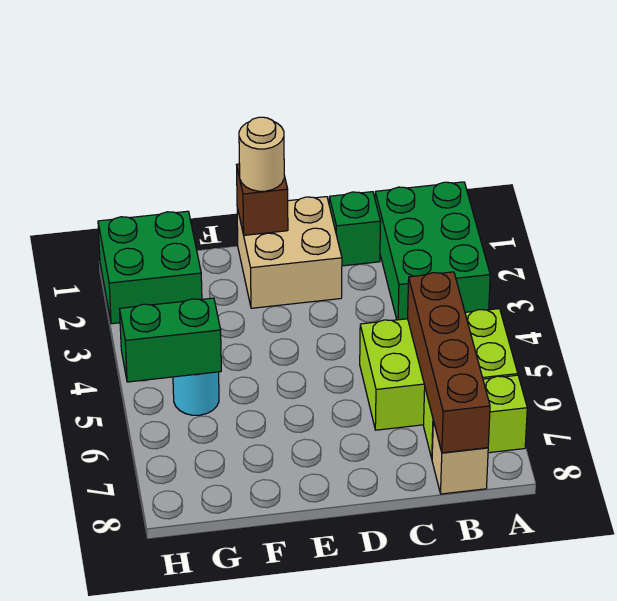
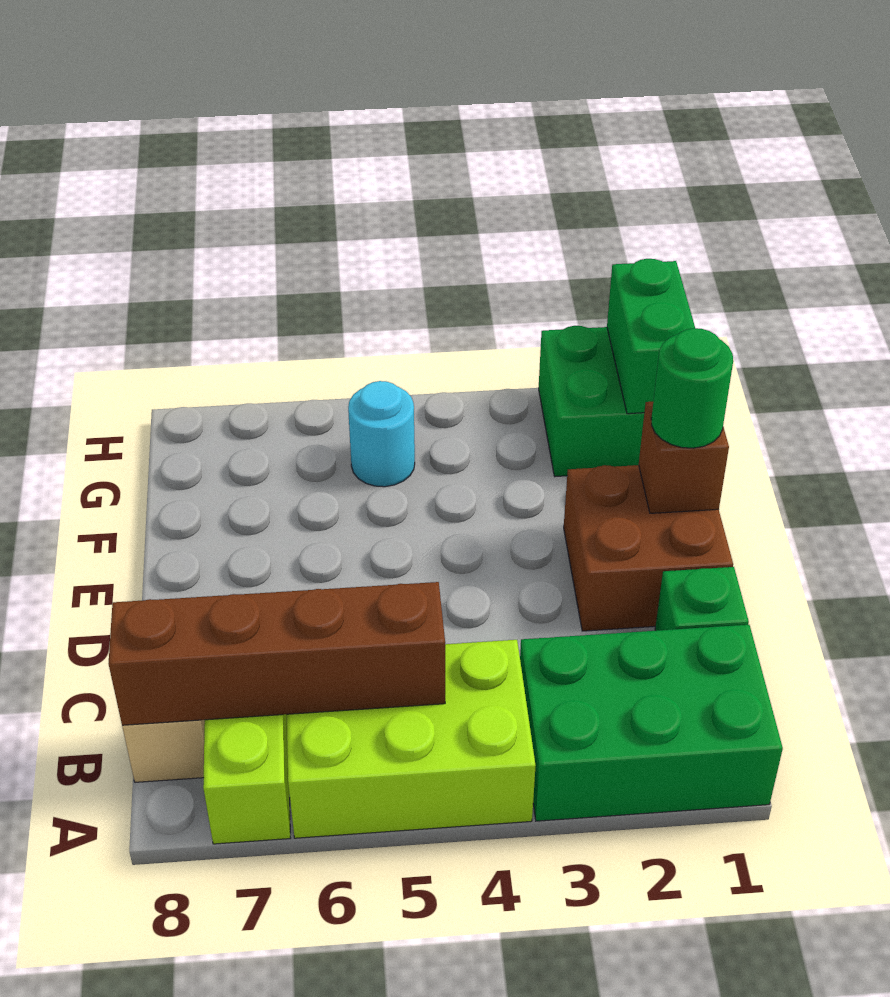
lime brick A5:C6 level 1 -> lime brick A4:B6 level 1
tan brick D1:E2 level 1 -> brown brick D1:E2 level 1
tan round brick E1 level 3 -> green round brick E1 level 3
green brick G5:H5 level 2 -> green brick G1:H1 level 2

